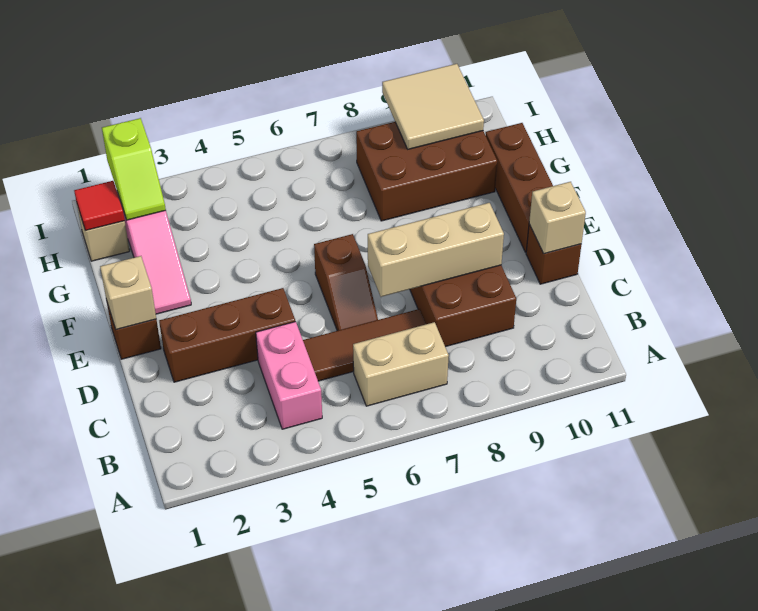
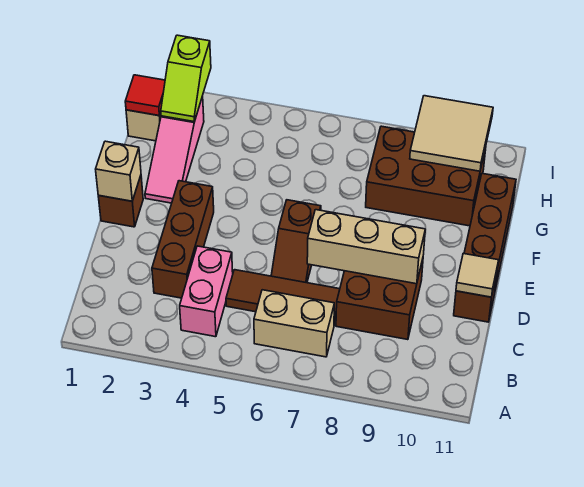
brown brick D2:D4 level 1 -> brown brick C3:E3 level 1
tan brick D11 level 2 -> tan tile D11 level 2

